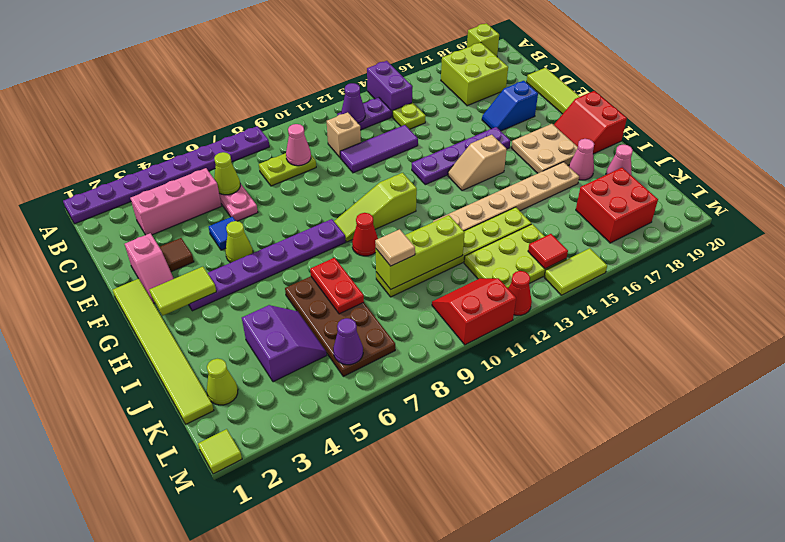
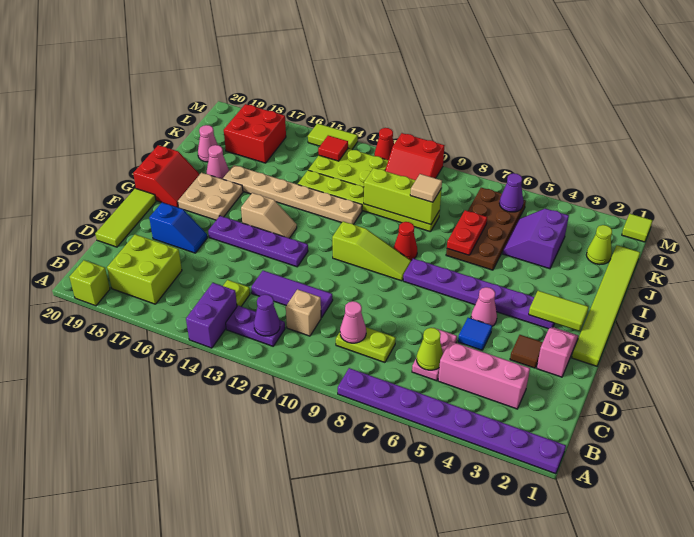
lime cone F5 level 1 -> pink cone F5 level 1

